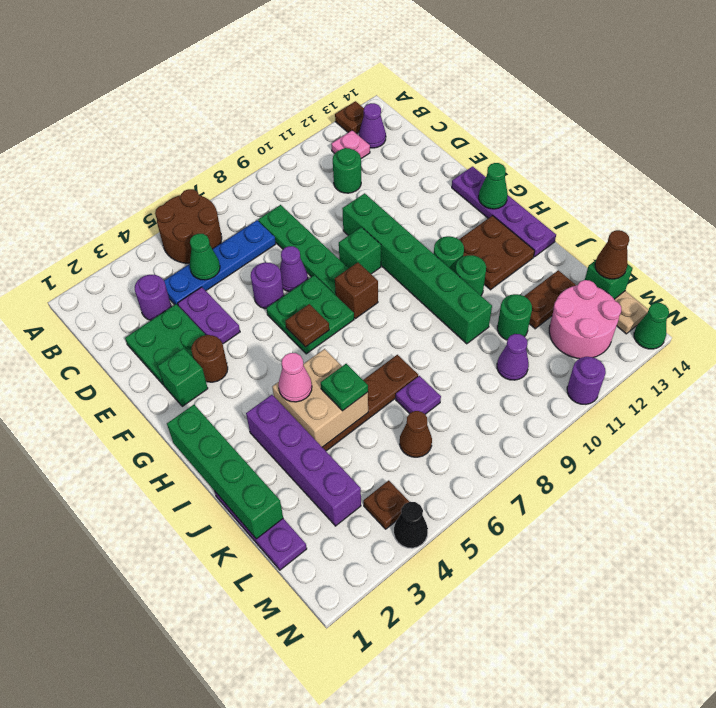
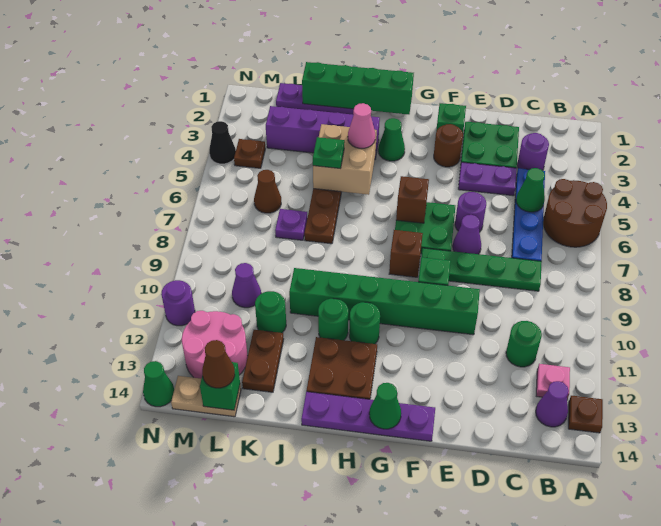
brown plate G6 level 2 -> brown brick G6 level 2
none -> green cone H3 level 1

